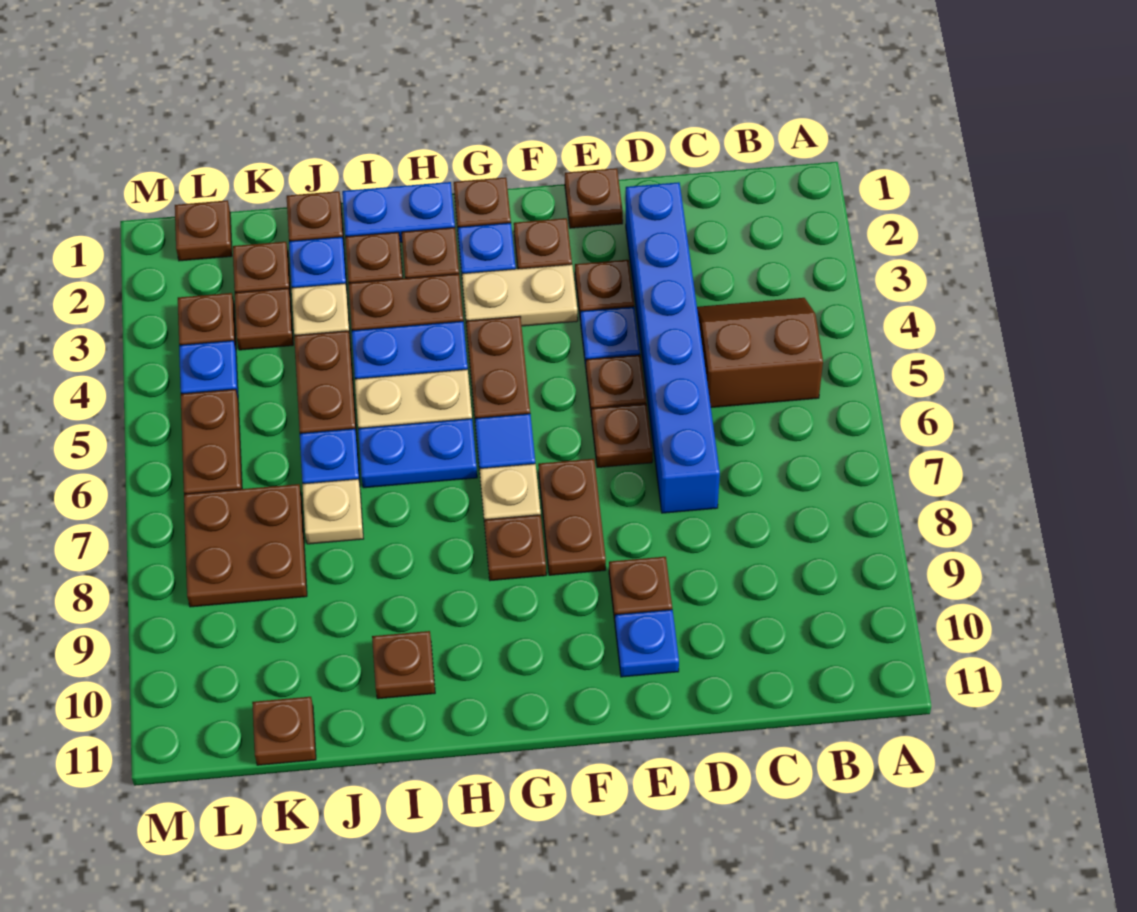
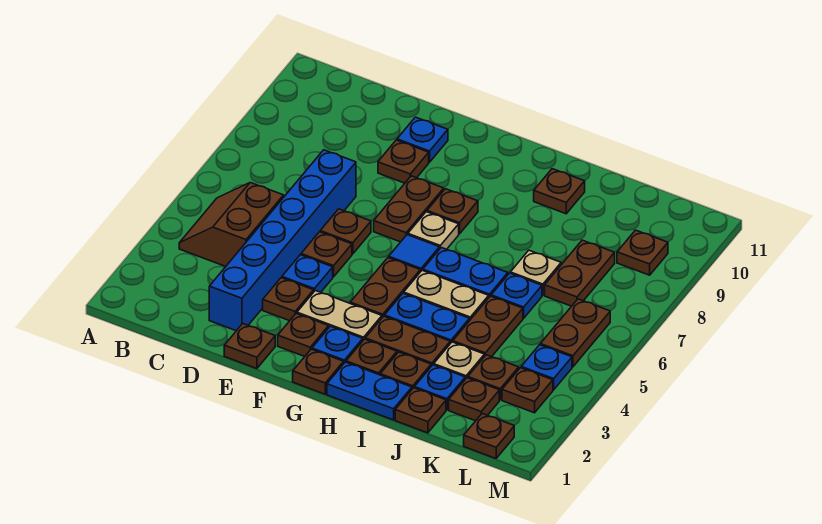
brown slope B4:C5 level 1 top 5 -> brown slope B4:C5 level 1 top C
brown plate K7:L8 level 1 -> brown plate K7:K8 level 1
brown plate K11 level 1 -> brown plate L9 level 1

